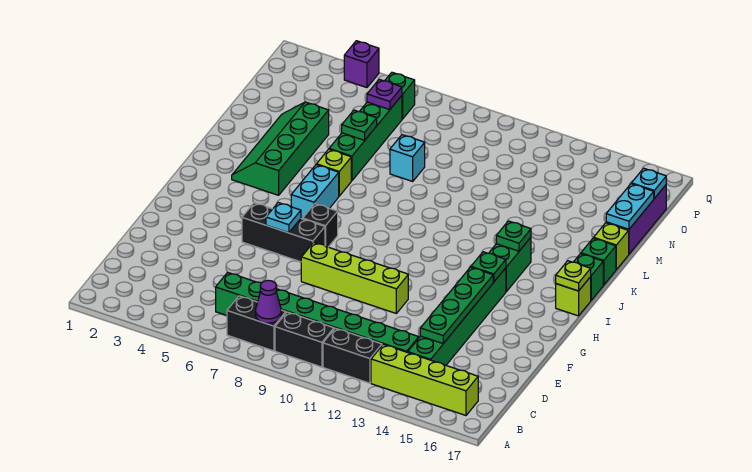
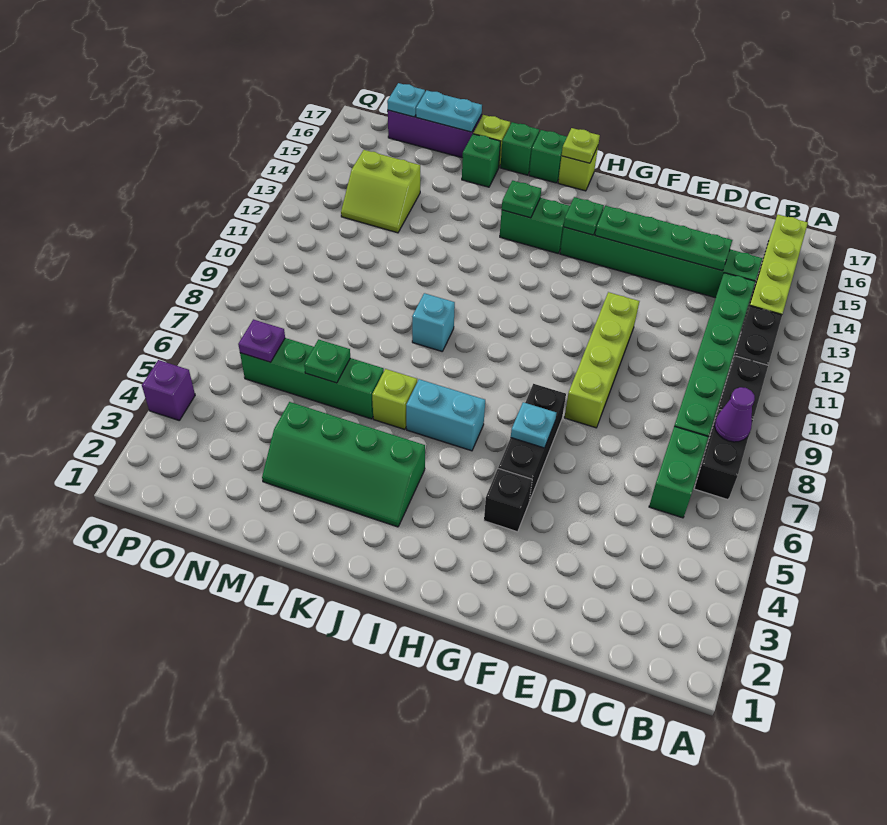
black brick H7 level 1 -> black brick G4 level 1
cyan brick M8 level 1 -> cyan brick K9 level 1
none -> lime slope N13:O14 level 1 top 14
green brick P6 level 1 -> green brick L16 level 1

